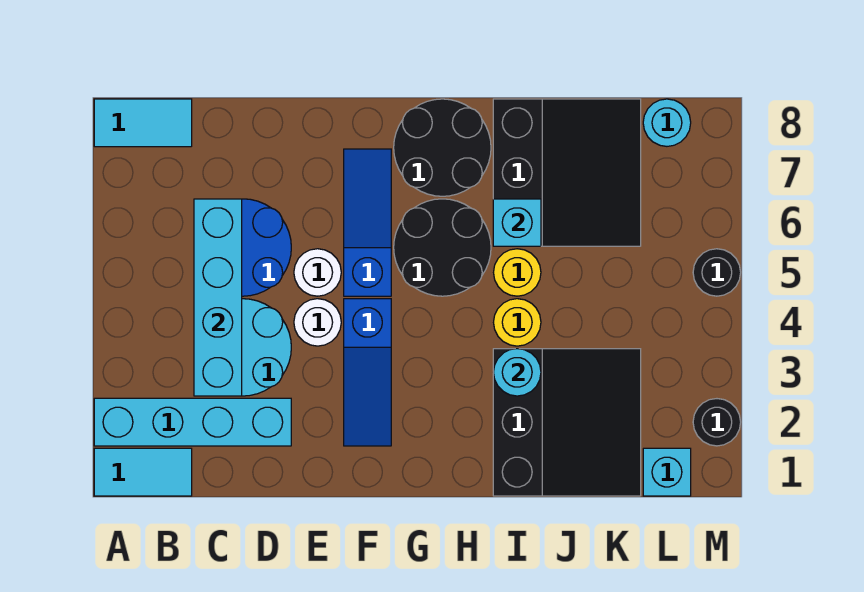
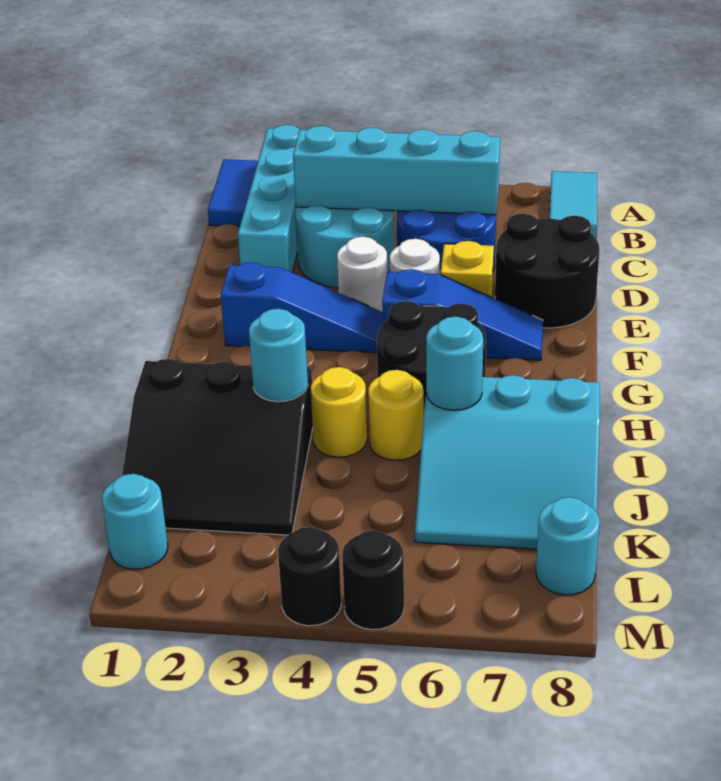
cyan tile A1:B1 level 1 -> blue tile A1:B1 level 1
none -> yellow brick E6 level 1
blue slope F2:F4 level 1 top 4 -> blue slope F2:F4 level 1 top 2
black round brick G7:H8 level 1 -> black round brick D7:E8 level 1
black slope I6:K8 level 1 top I -> cyan slope I6:K8 level 1 top I
cyan brick I6 level 2 -> cyan round brick I6 level 2
cyan brick L1 level 1 -> cyan round brick L1 level 1
black round brick M2 level 1 -> black round brick M4 level 1

